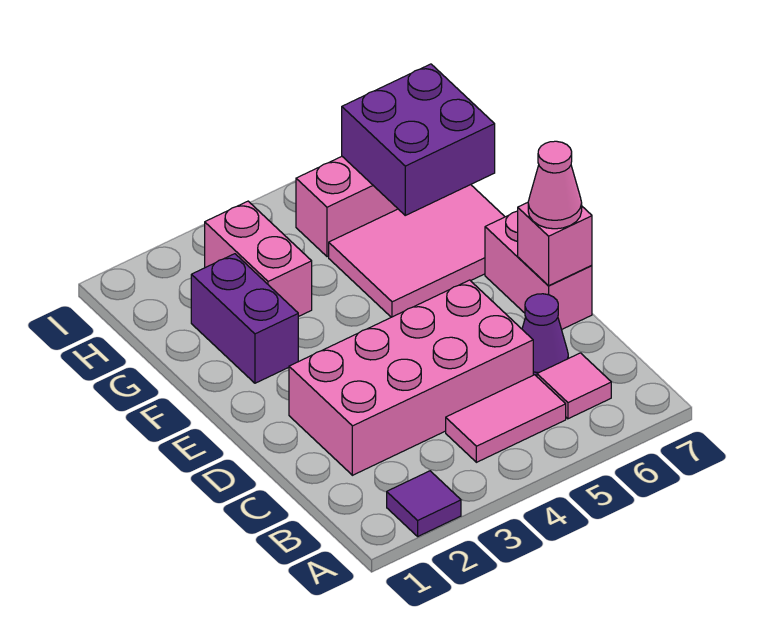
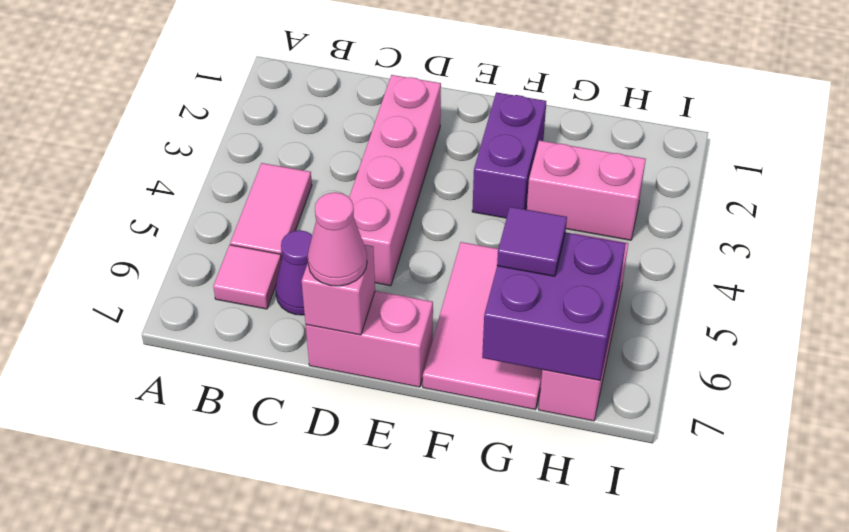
purple tile A2 level 1 -> purple tile G6 level 3
pink brick C2:D5 level 1 -> pink brick D2:D5 level 1
purple brick F2:G2 level 1 -> purple brick F2:F3 level 1

